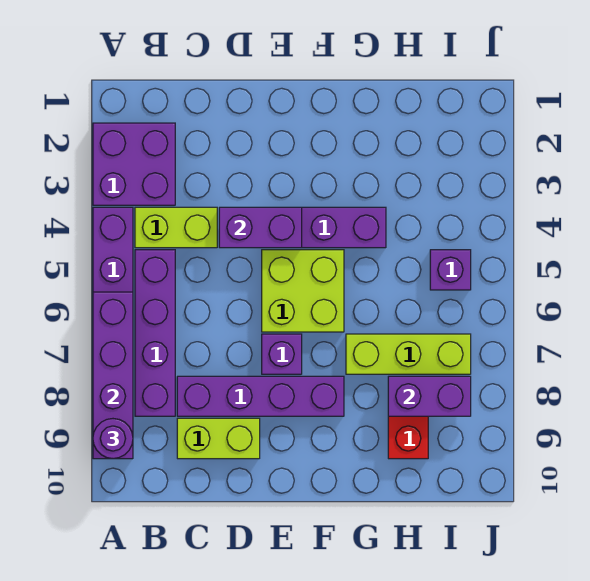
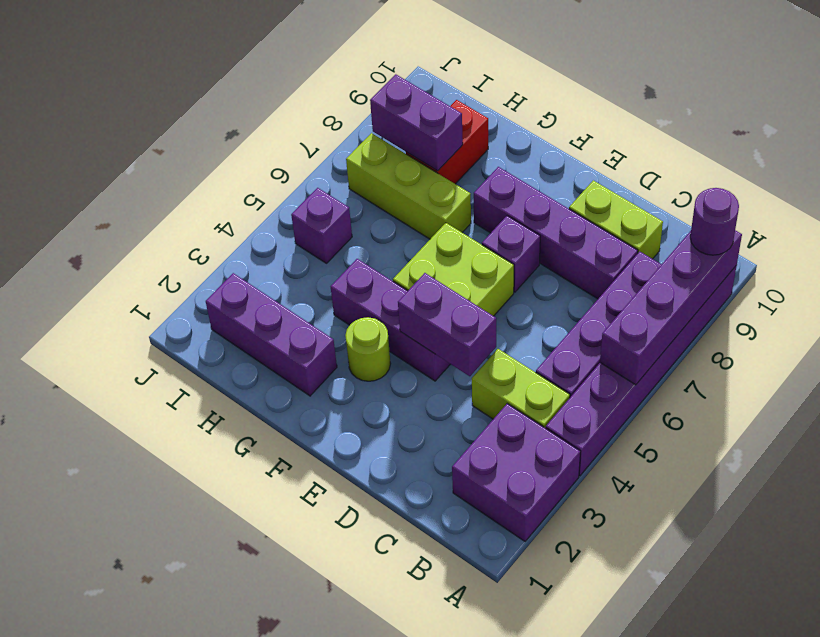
none -> lime round brick F3 level 1
none -> purple brick G2:I2 level 1

